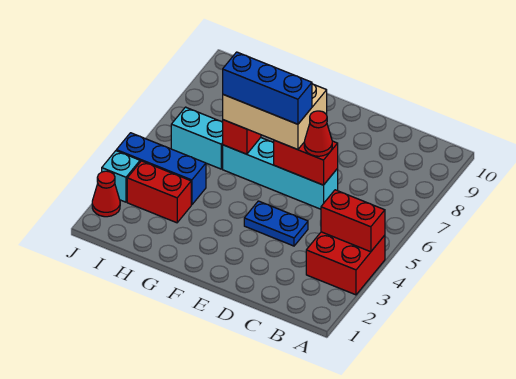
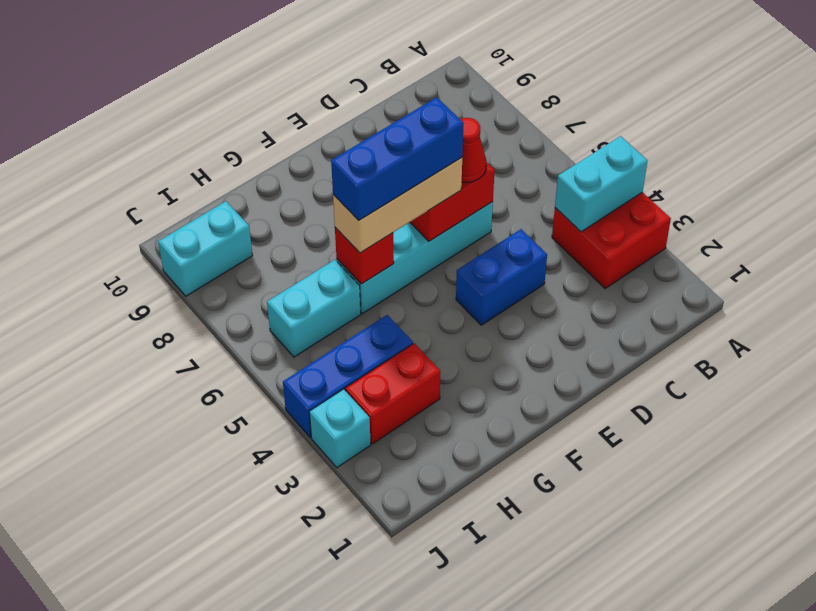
red brick A4:B4 level 2 -> cyan brick A4:B4 level 2
blue plate D4:E4 level 1 -> blue brick D4:E4 level 1
tan brick E6:G7 level 3 -> tan brick E6:G6 level 3
none -> cyan brick I9:J9 level 1
red cone J2 level 1 -> none

